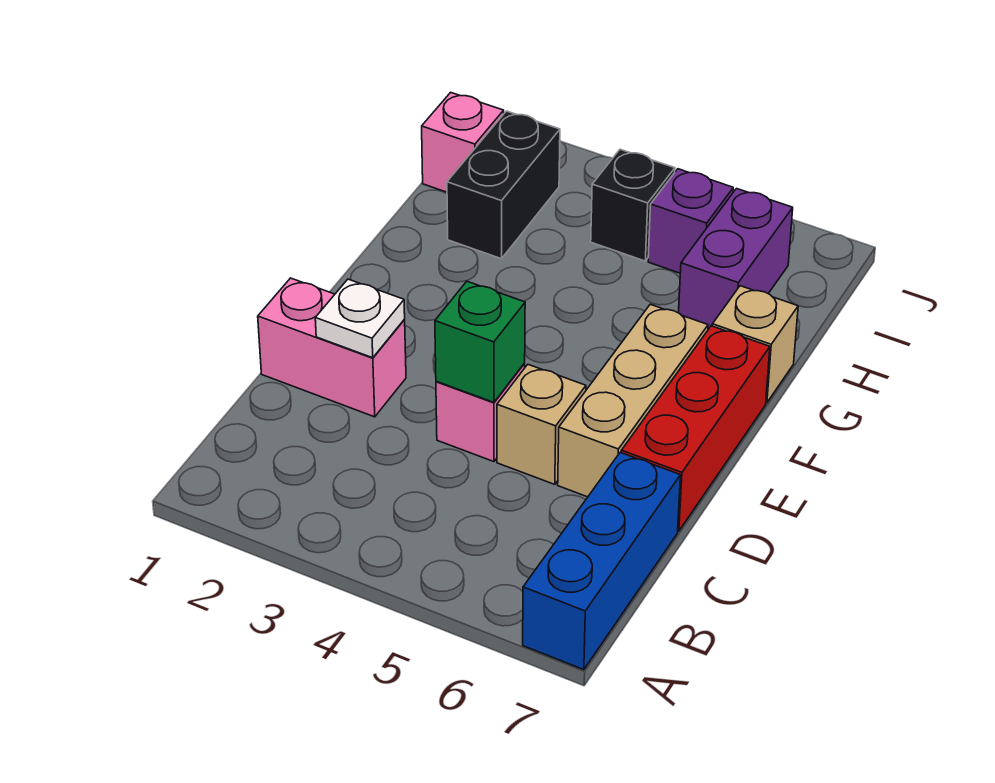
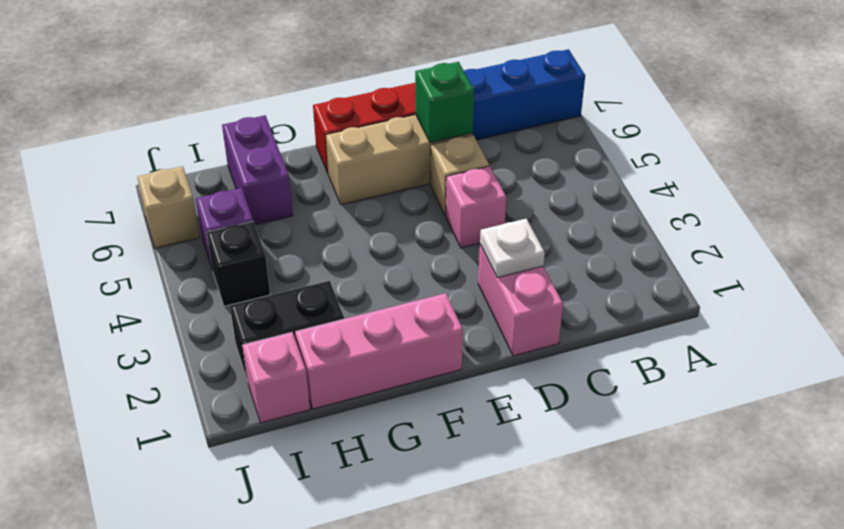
green brick D4 level 2 -> green brick D6 level 2
none -> pink brick F1:H1 level 1
tan brick G7 level 1 -> tan brick J6 level 1
purple brick H6:I6 level 1 -> purple brick H6:H7 level 1

